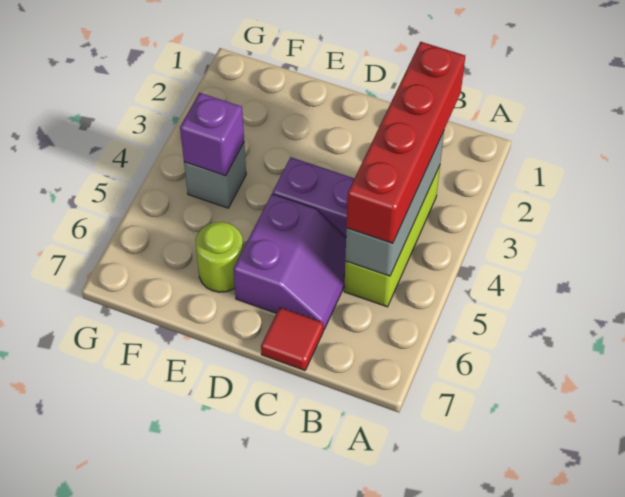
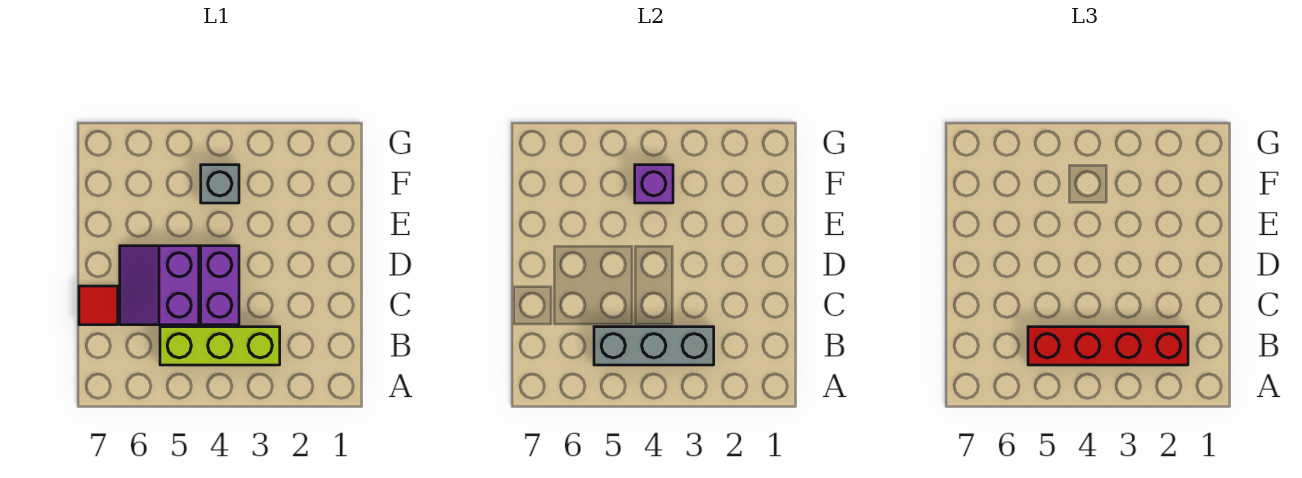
purple slope C5:D6 level 1 top D -> purple slope C5:D6 level 1 top 5
lime round brick E6 level 1 -> none

